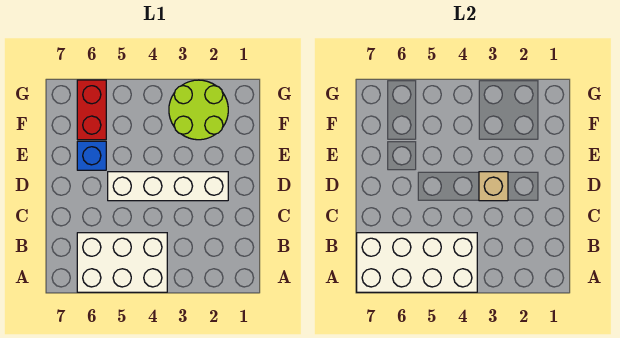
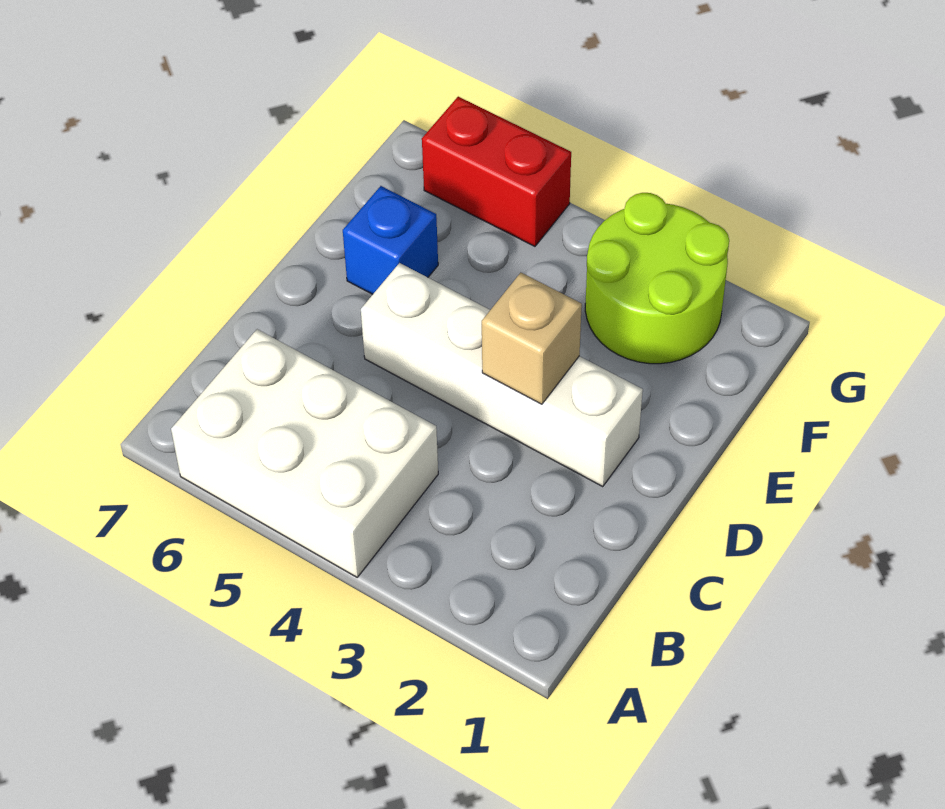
white brick A4:B7 level 2 -> none
red brick F6:G6 level 1 -> red brick G5:G6 level 1

